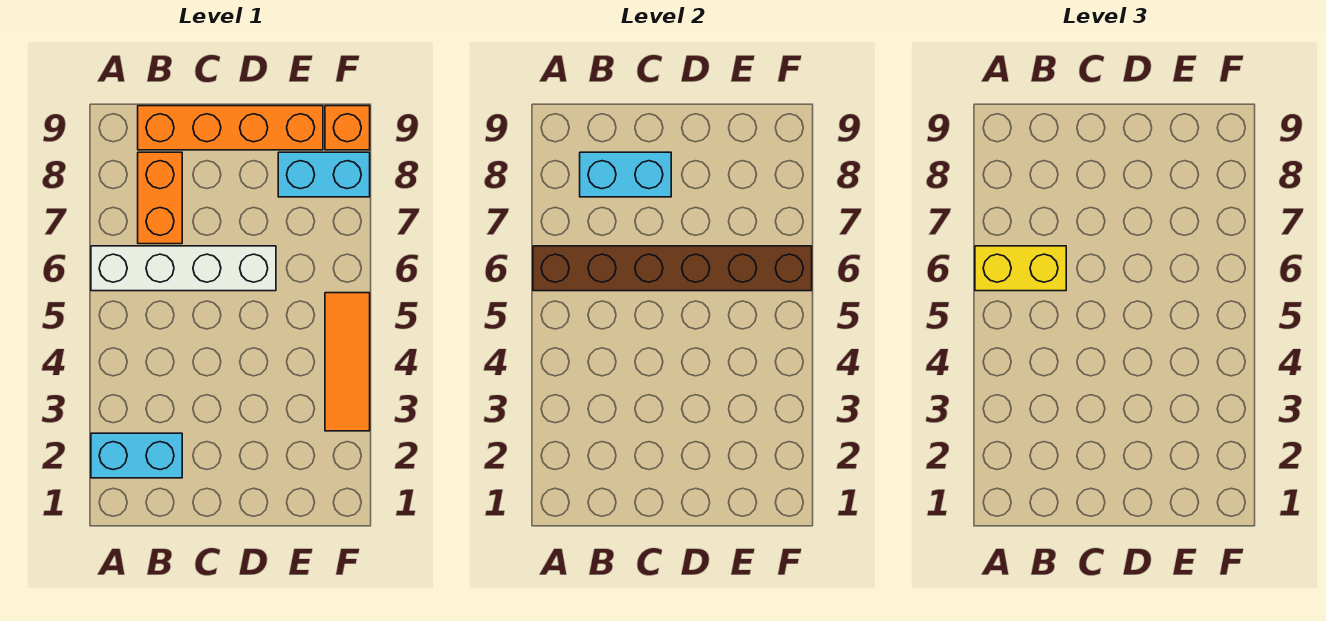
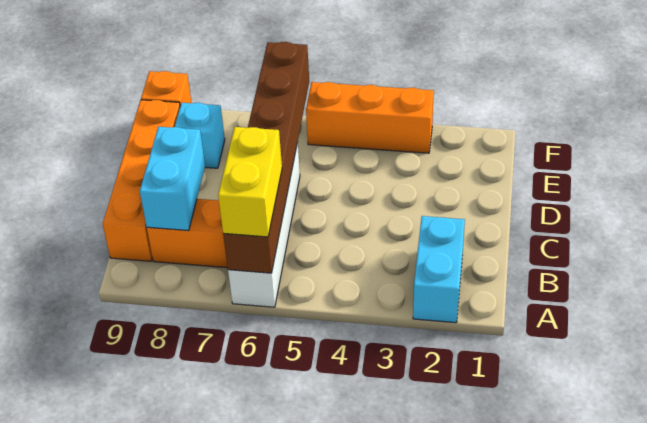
cyan brick E8:F8 level 1 -> cyan brick E8 level 1
orange tile F3:F5 level 1 -> orange brick F3:F5 level 1

